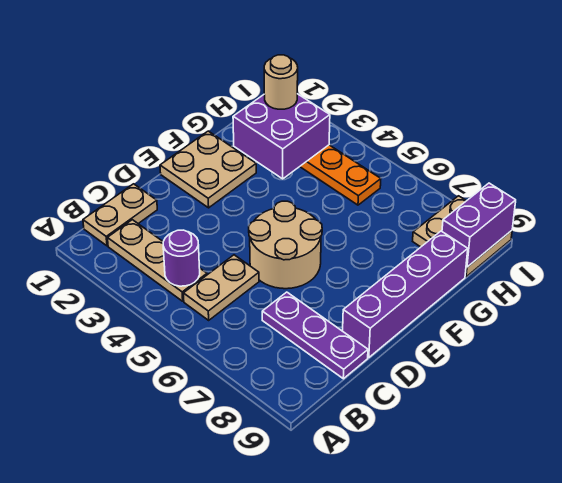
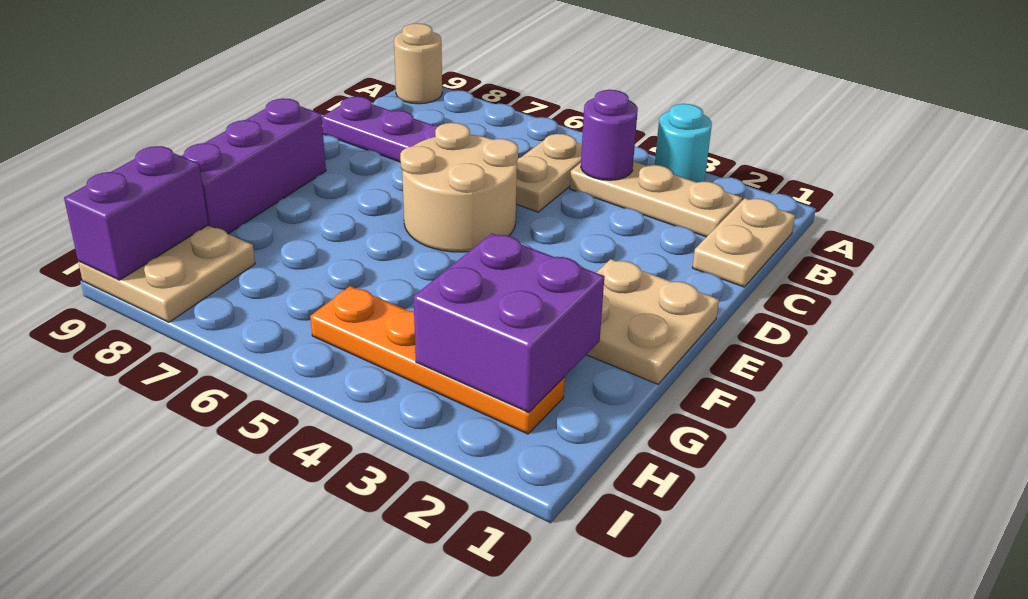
none -> cyan round brick A3 level 1
purple brick D9:G9 level 1 -> purple brick E9:G9 level 1
tan round brick H2 level 3 -> tan round brick A9 level 1

